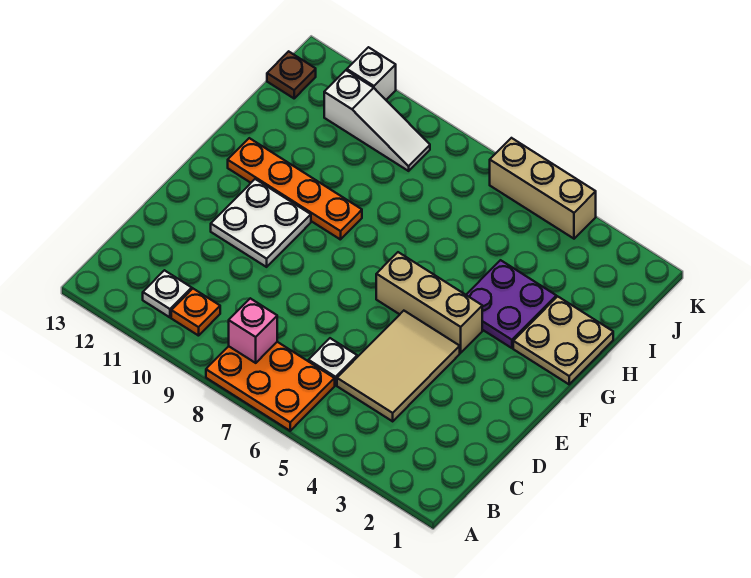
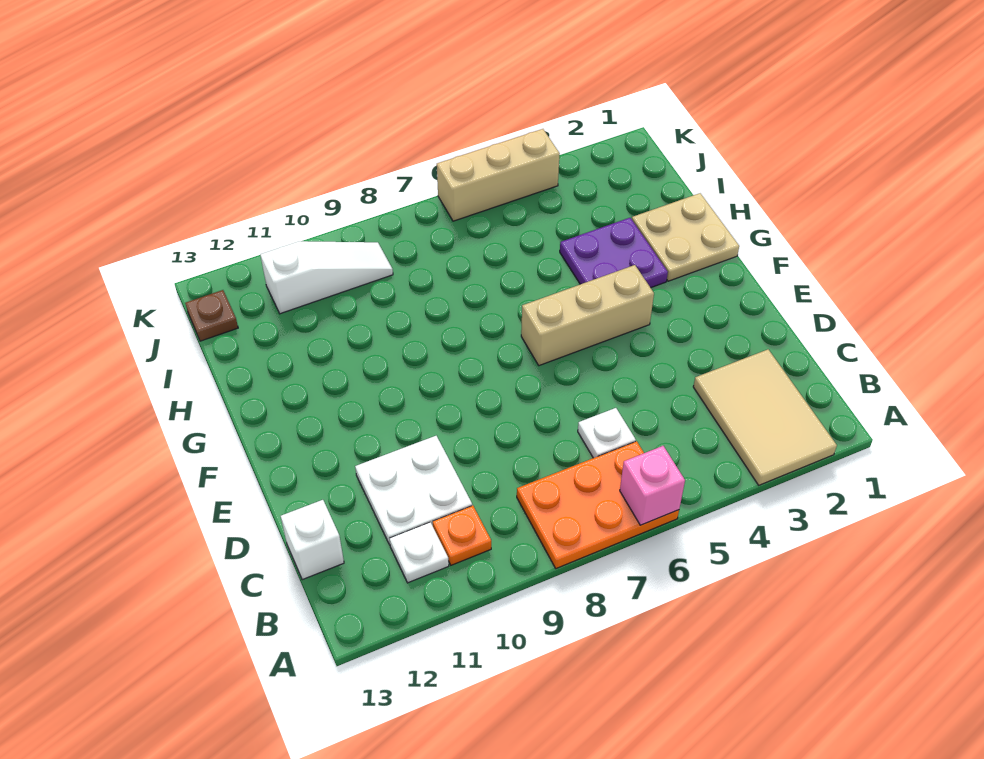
pink brick B8 level 2 -> pink brick A6 level 2
tan tile C4:E5 level 1 -> tan tile A2:C3 level 1
white plate E10:F11 level 1 -> white plate C10:D11 level 1
orange plate G9:G12 level 1 -> none
white brick K11 level 1 -> white brick C13 level 1

